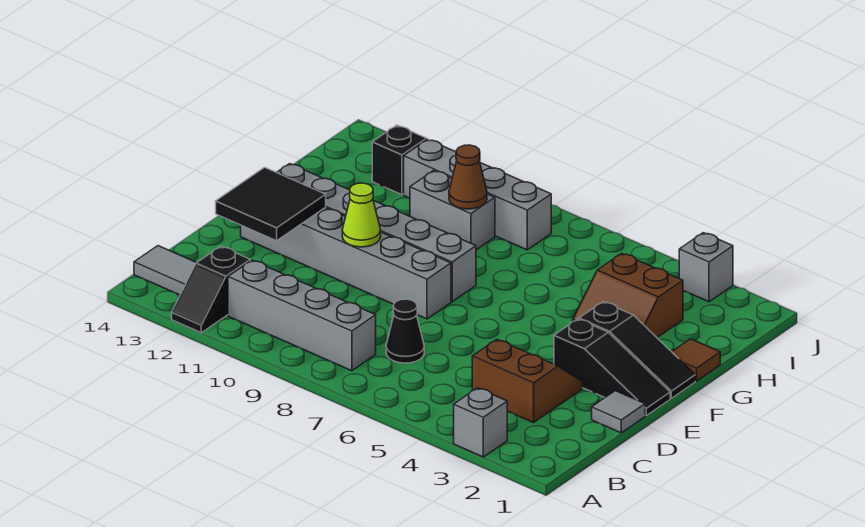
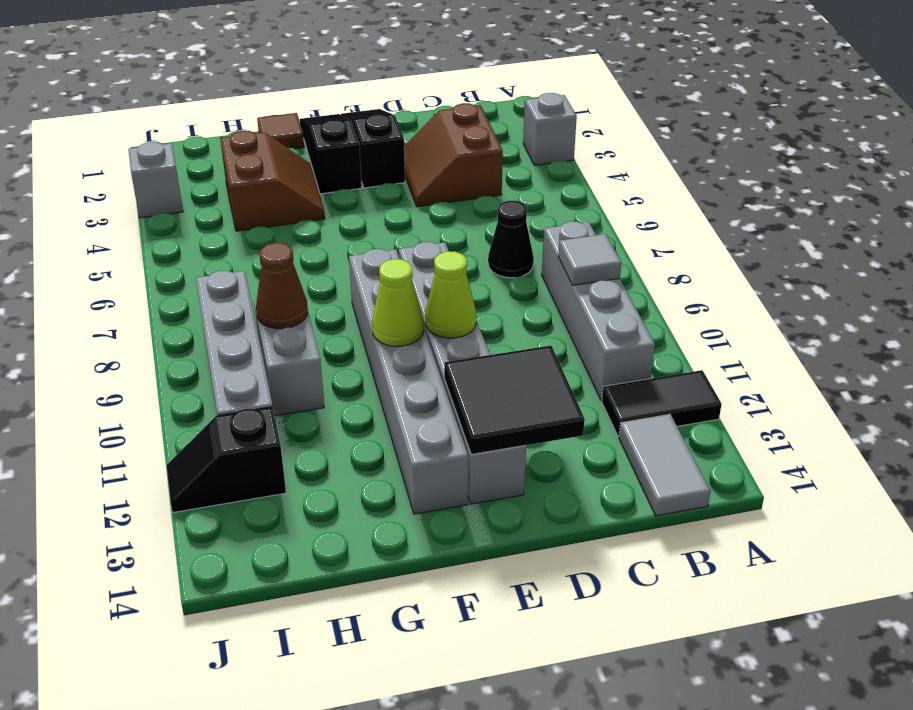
black slope A12:B12 level 1 top B -> black tile A12:B12 level 1
grey tile D1 level 1 -> grey tile B9 level 2
none -> lime cone F10 level 2

